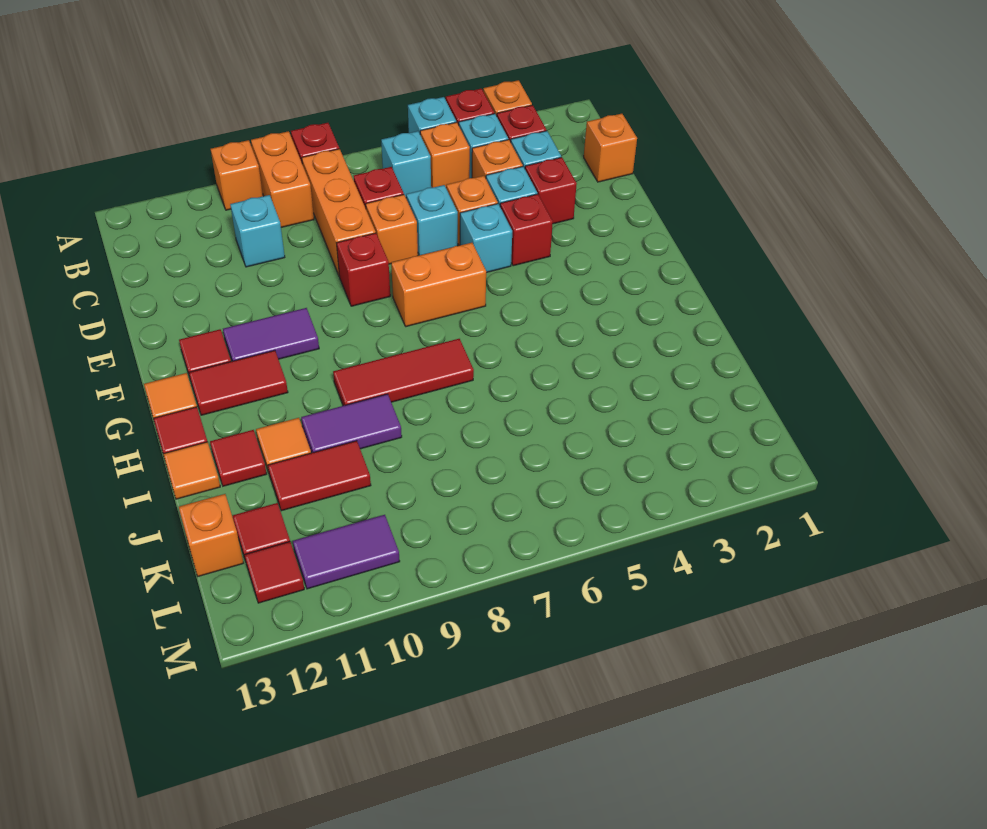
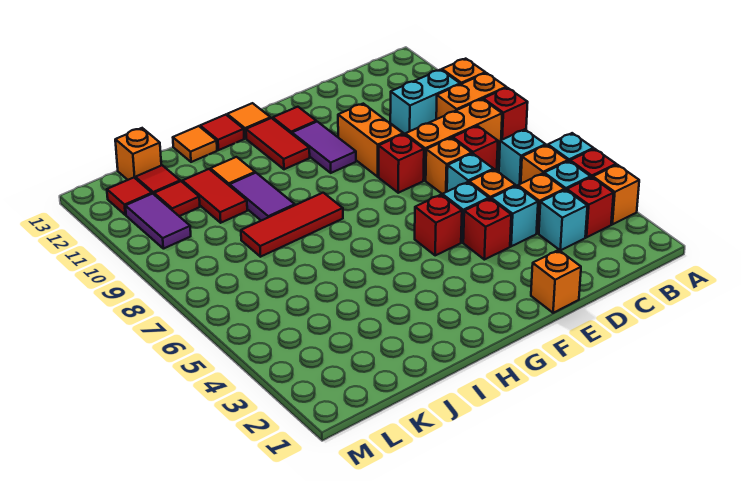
orange brick C1 level 1 -> orange brick E1 level 1
cyan brick C10 level 1 -> cyan brick B10:C10 level 1
red brick D3 level 1 -> red brick F5 level 1
orange brick F6:F7 level 1 -> orange brick E9:E10 level 1
red tile H7:H9 level 1 -> red tile H8:J8 level 1
red tile I12 level 1 -> red tile K11 level 1

